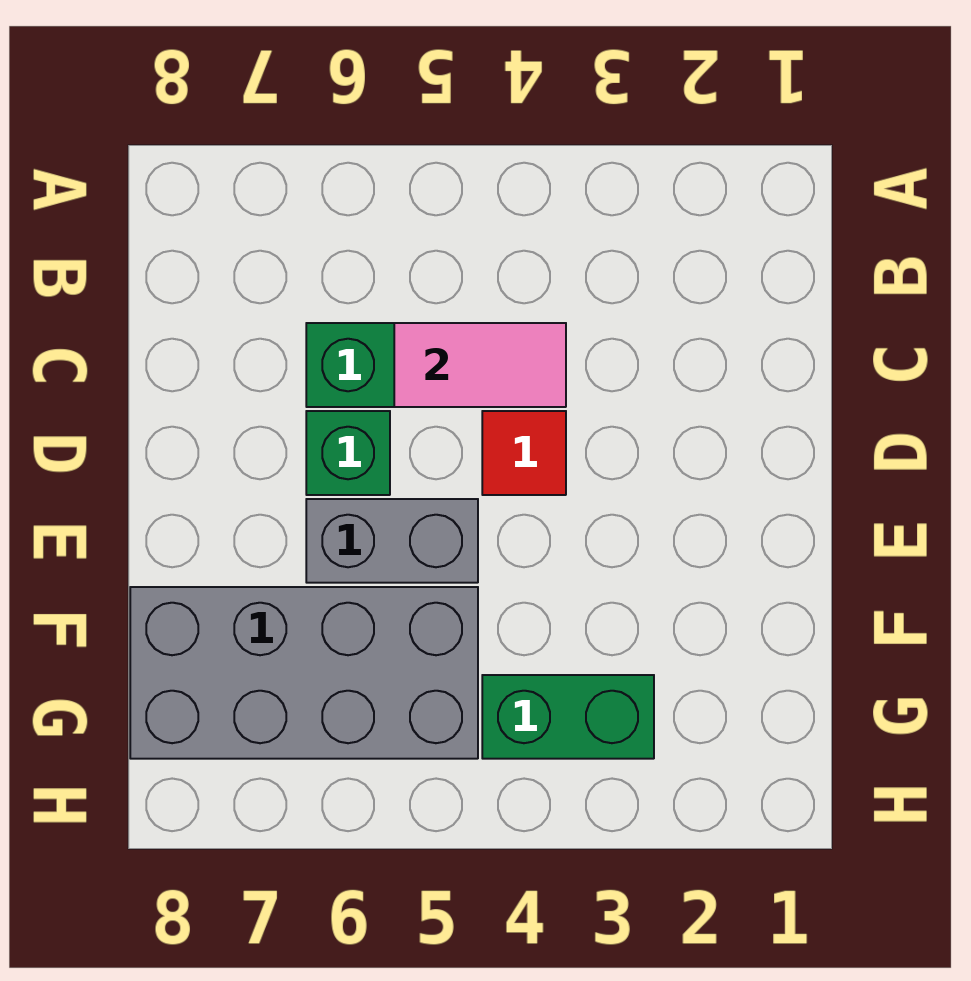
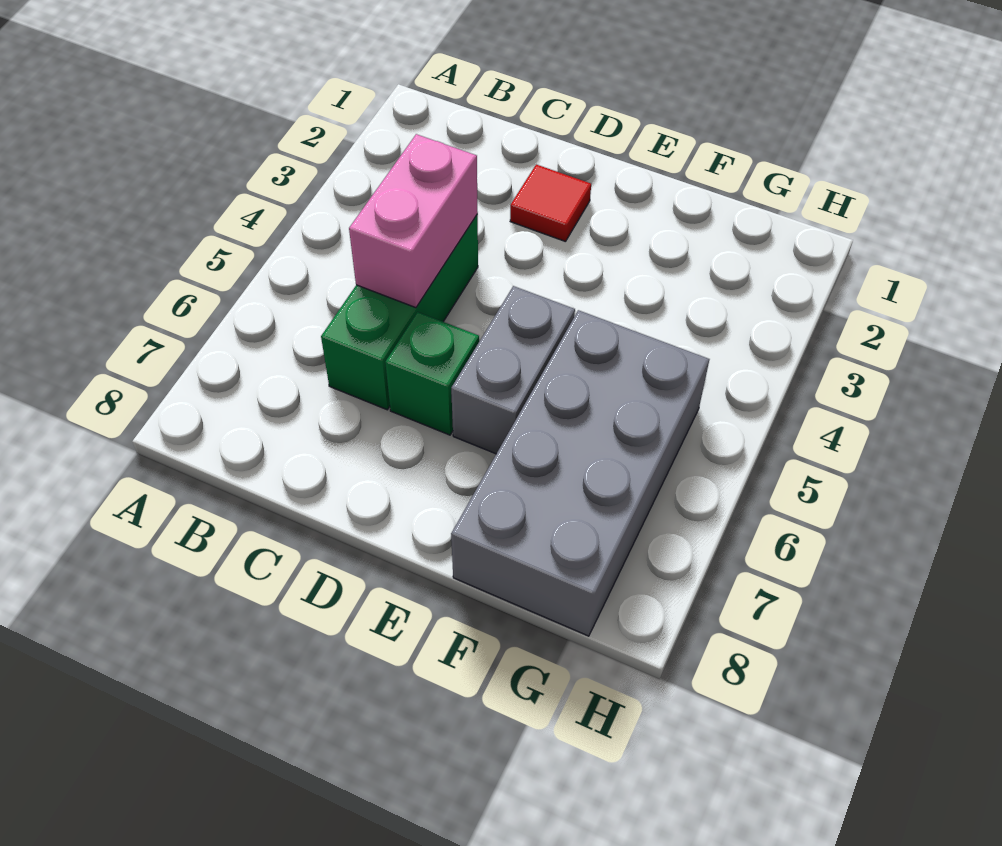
pink tile C4:C5 level 2 -> pink brick C4:C5 level 2
red tile D4 level 1 -> red tile D2 level 1
green brick G3:G4 level 1 -> none

